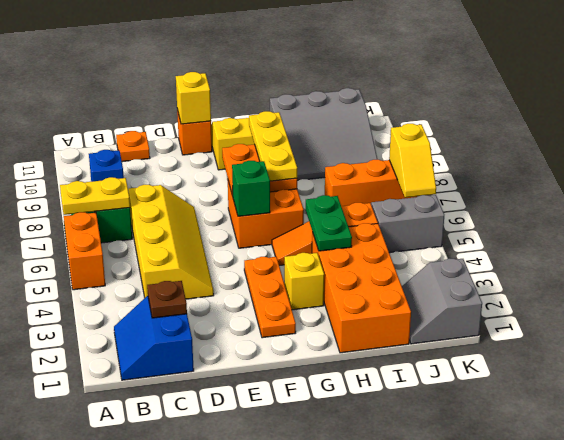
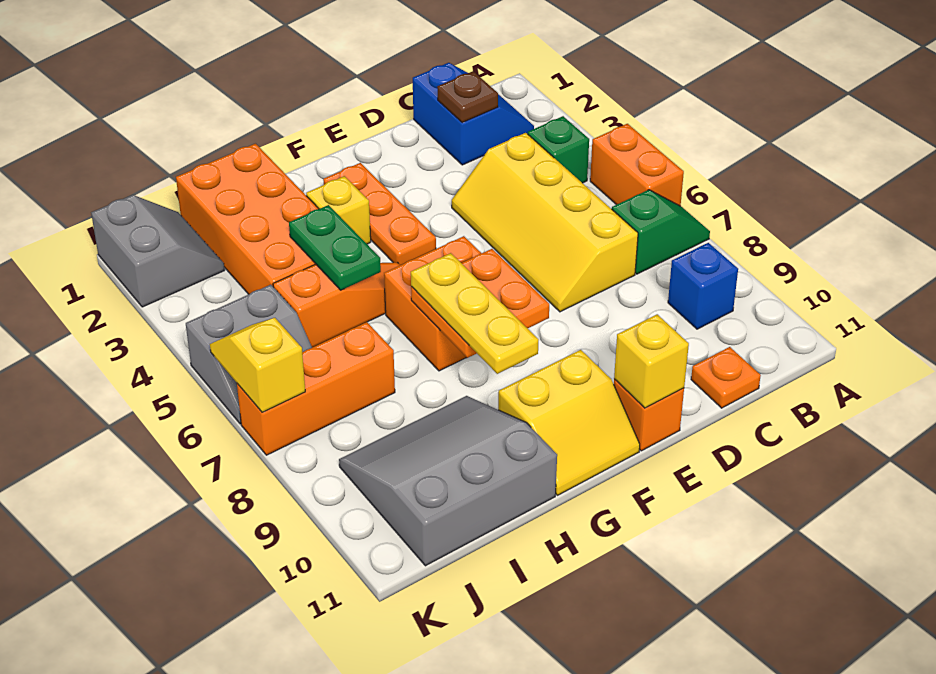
yellow plate A7:B7 level 2 -> none
green brick F6 level 2 -> green brick B4 level 1

